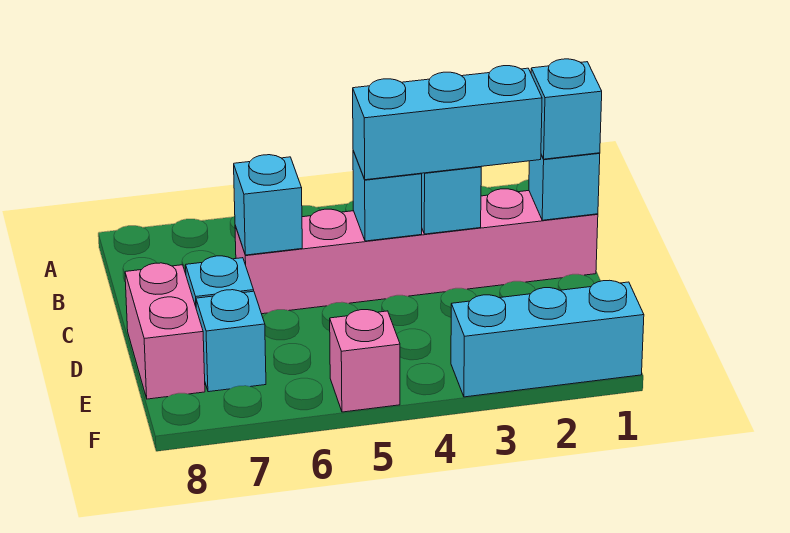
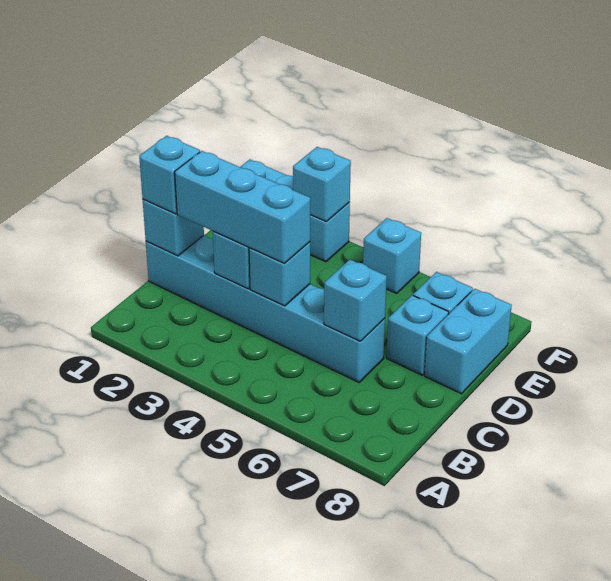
pink brick C1:C6 level 1 -> cyan brick C1:C6 level 1
pink brick D8:E8 level 1 -> cyan brick D8:E8 level 1
none -> cyan brick F3 level 2
pink brick F5 level 1 -> cyan brick F5 level 1

